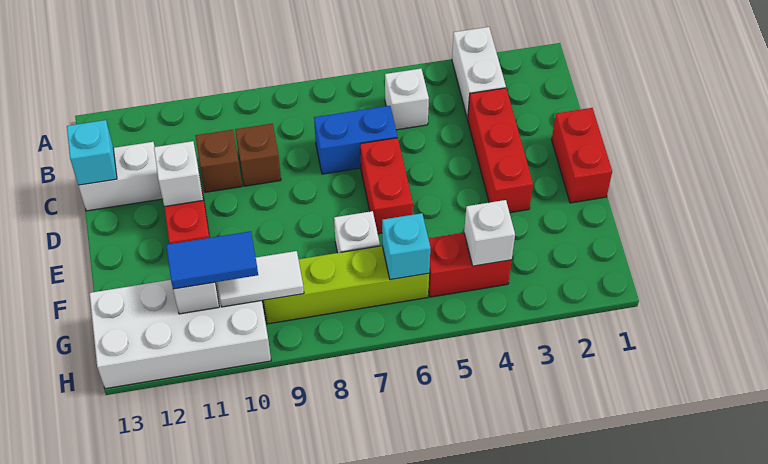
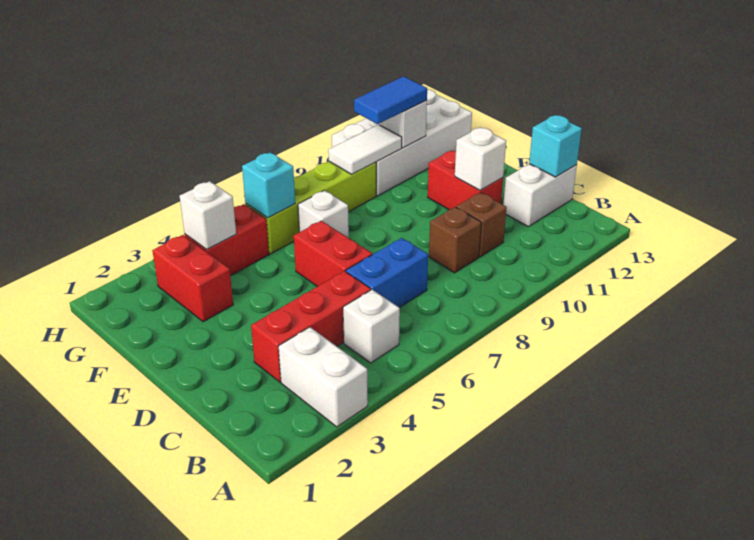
red brick C3:E3 level 1 -> red brick C3:C5 level 1
red brick D1:E1 level 1 -> red brick F3:G3 level 1

